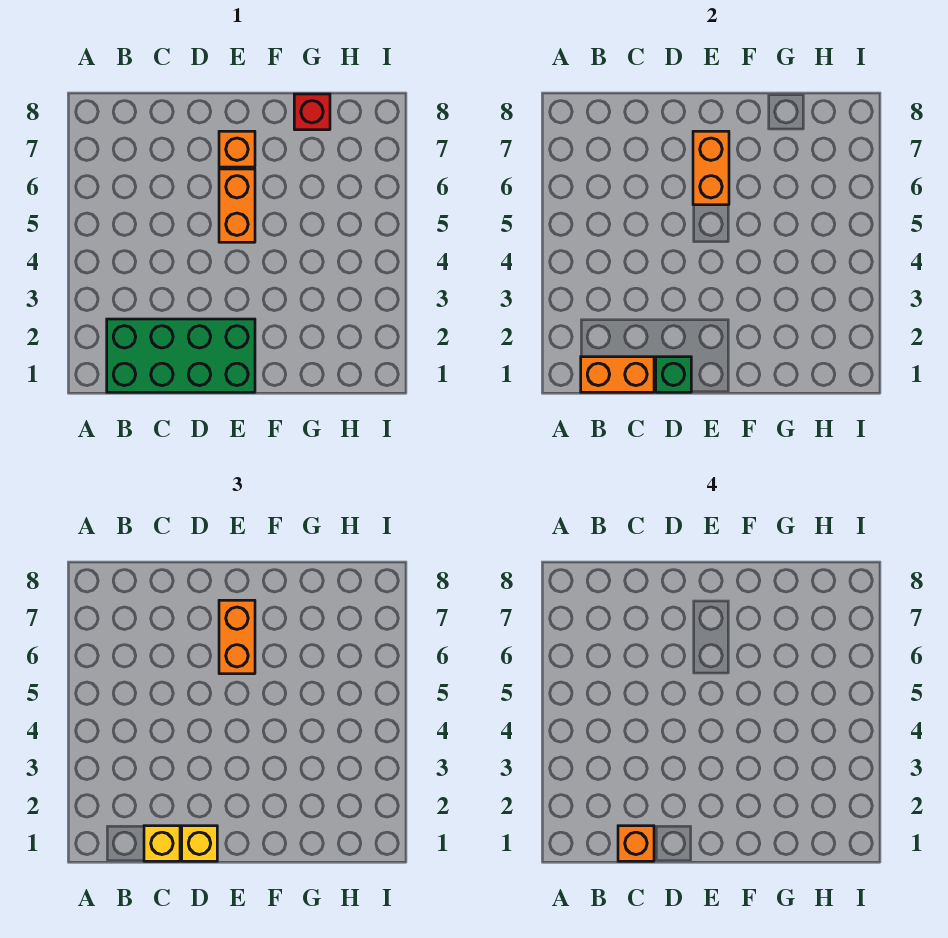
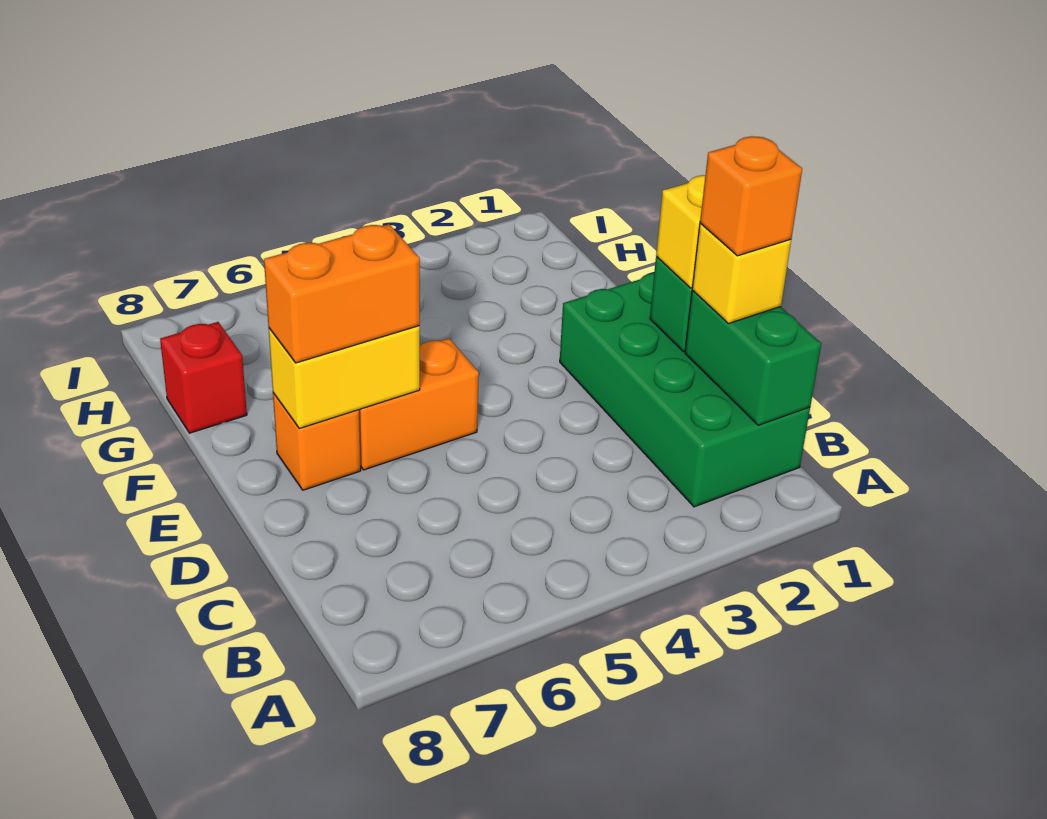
orange brick B1:C1 level 2 -> green brick B1:C1 level 2
orange brick E6:E7 level 2 -> yellow brick E6:E7 level 2

